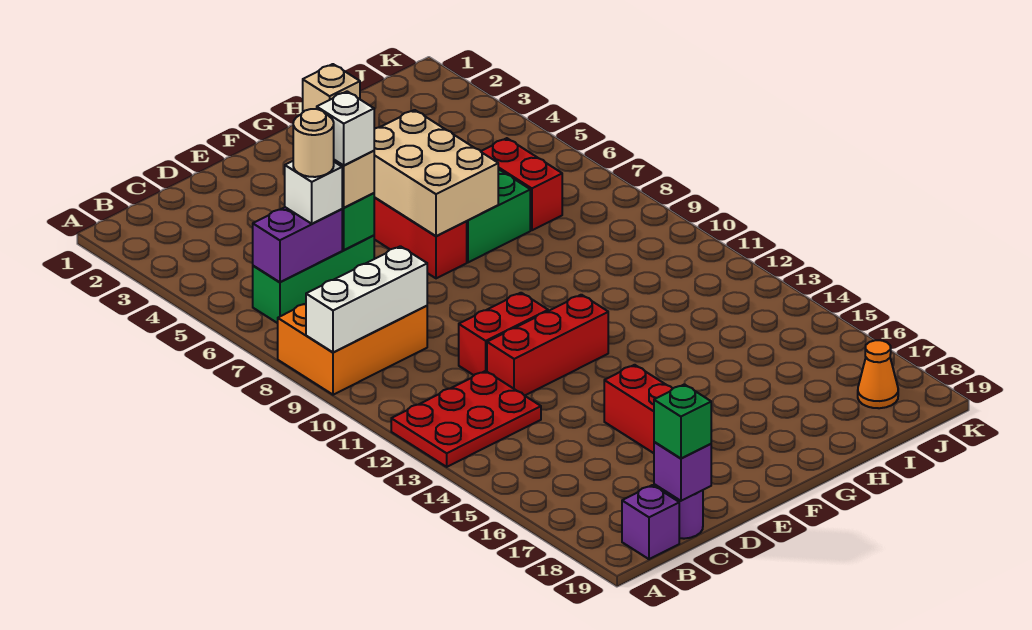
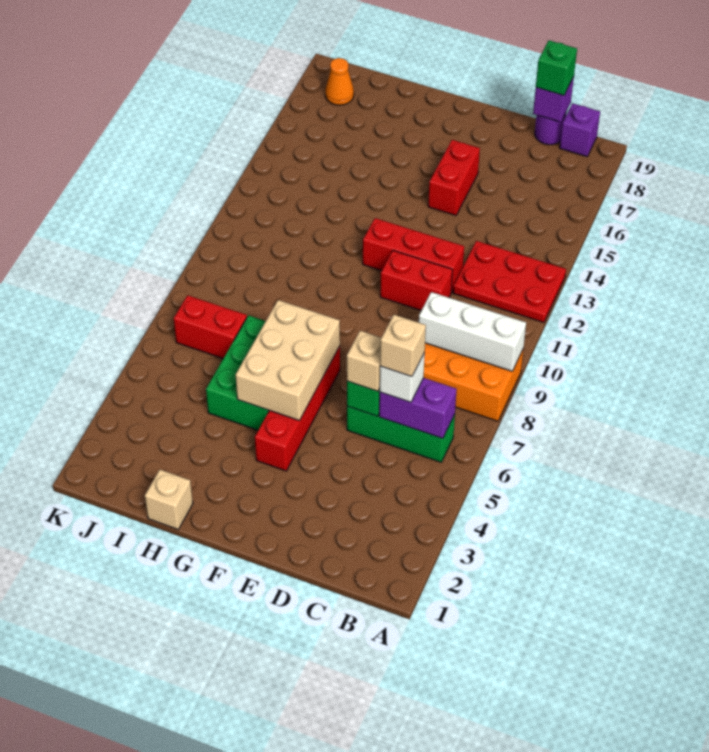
tan round brick C6 level 4 -> tan brick C6 level 4
white brick D6 level 4 -> none
red brick I6:I7 level 1 -> red brick I7:J7 level 1

